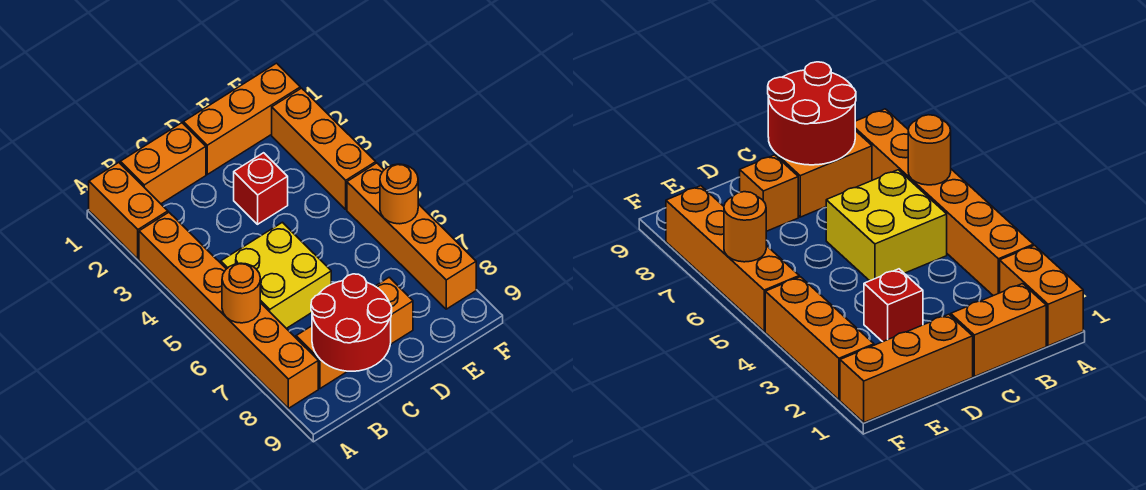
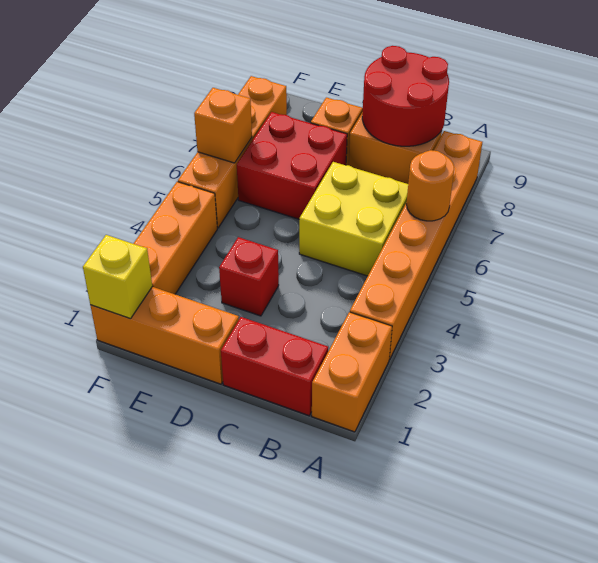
orange brick B1:C1 level 1 -> red brick B1:C1 level 1
none -> red brick D6:E7 level 1
none -> yellow brick F1 level 2
orange round brick F6 level 2 -> orange brick F6 level 2

